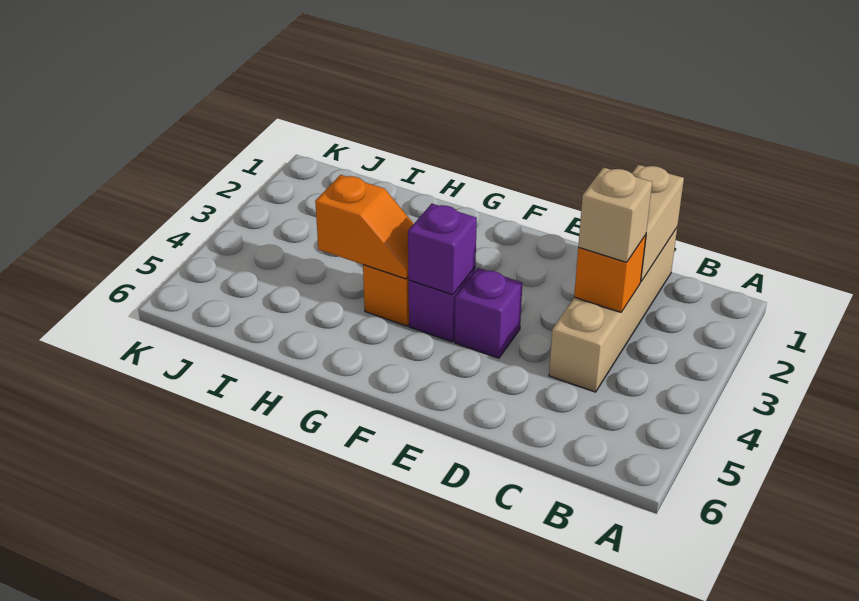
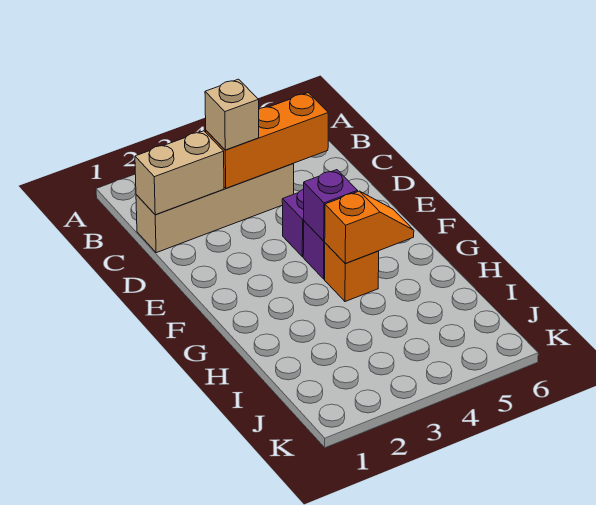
orange brick C3 level 2 -> orange brick C3:C5 level 2
orange slope G4:H4 level 2 top H -> orange slope G4:G5 level 2 top 4

